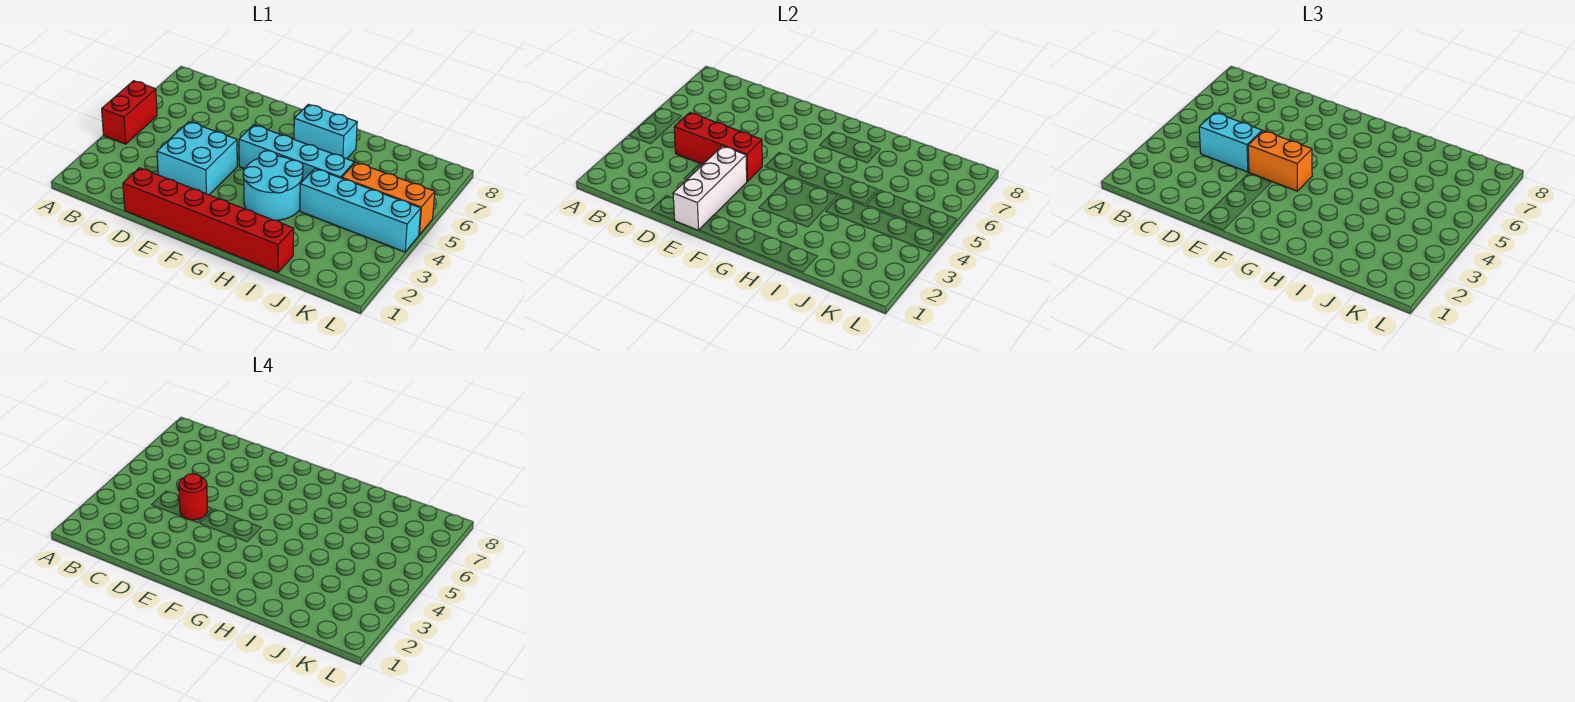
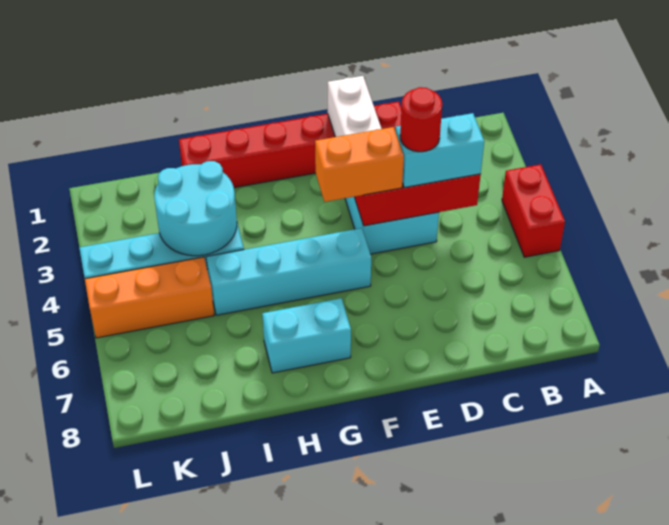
cyan round brick G3:H4 level 1 -> cyan round brick I3:J4 level 2

